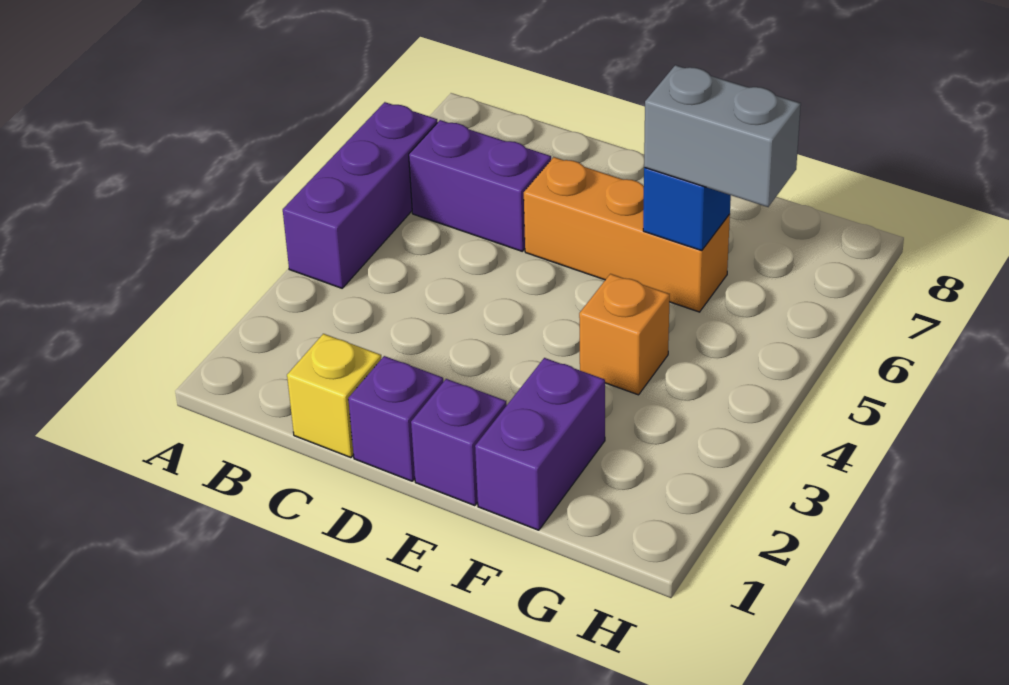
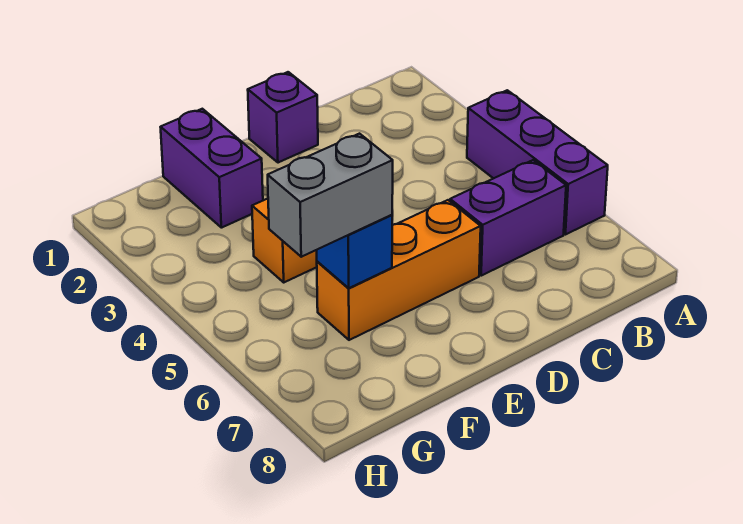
yellow brick C1 level 1 -> none
purple brick E1 level 1 -> none

